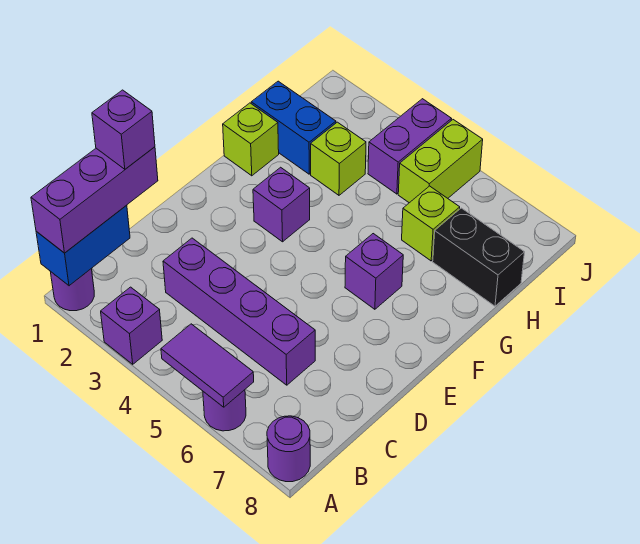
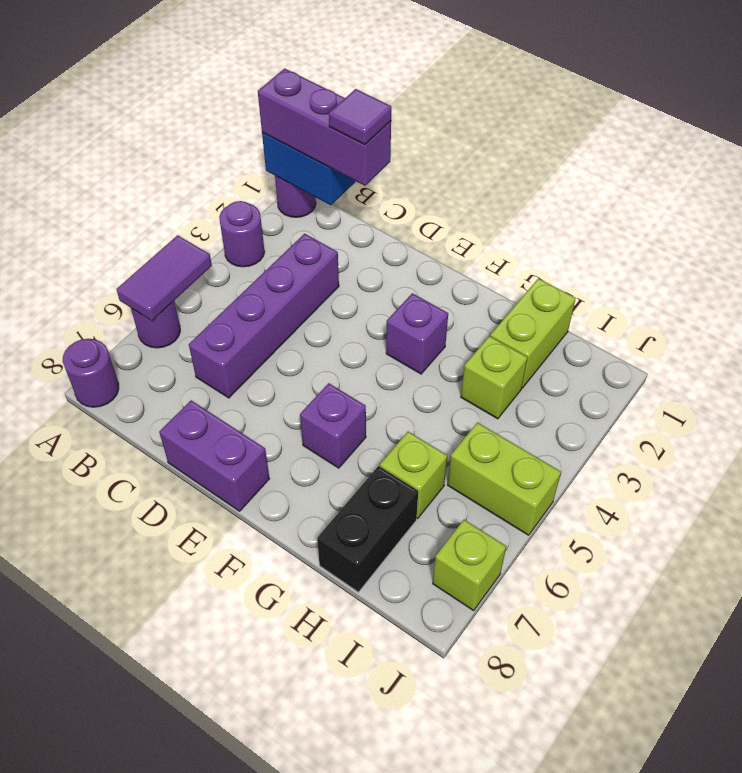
purple brick A3 level 1 -> purple round brick A3 level 1
purple brick C1 level 4 -> purple tile C1 level 4
lime brick G1 level 1 -> lime brick J7 level 1
blue brick H1:H2 level 1 -> lime brick H1:H2 level 1
purple brick I4:J4 level 1 -> purple brick D8:E8 level 1

